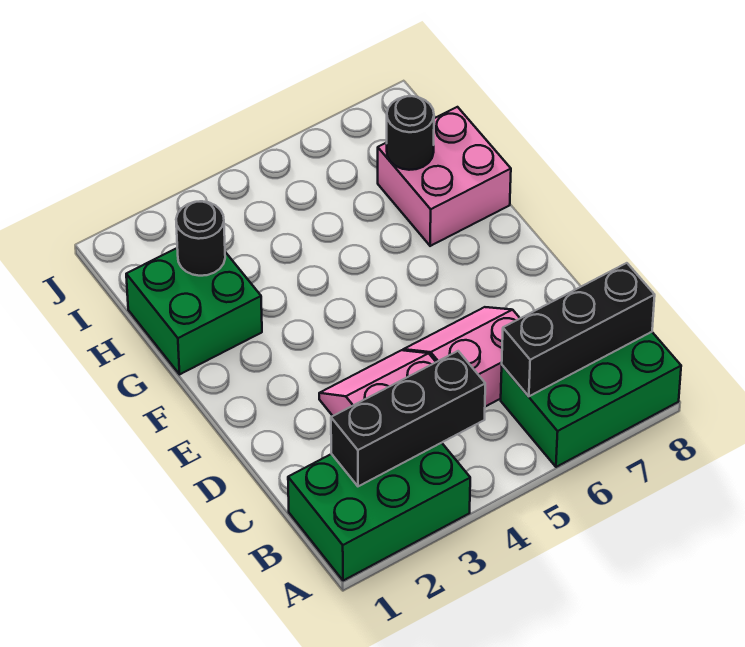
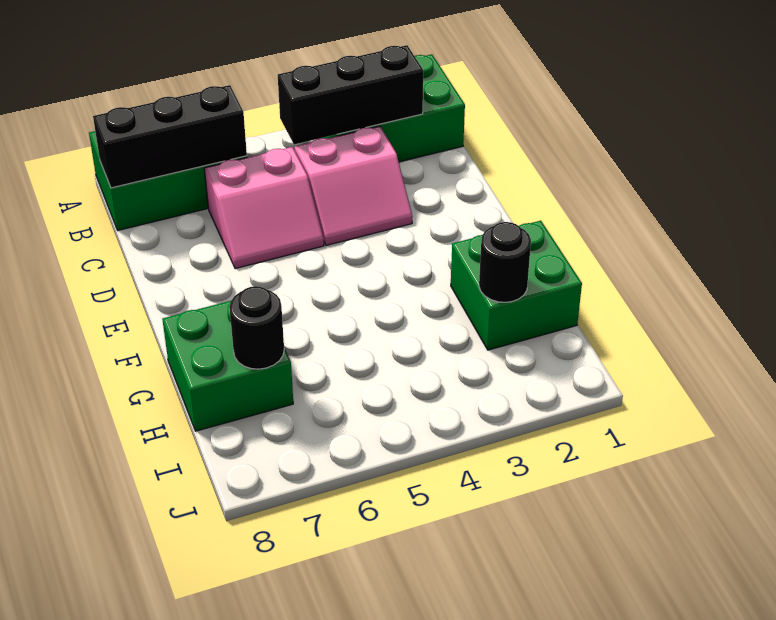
pink brick G7:H8 level 1 -> green brick G7:H8 level 1

